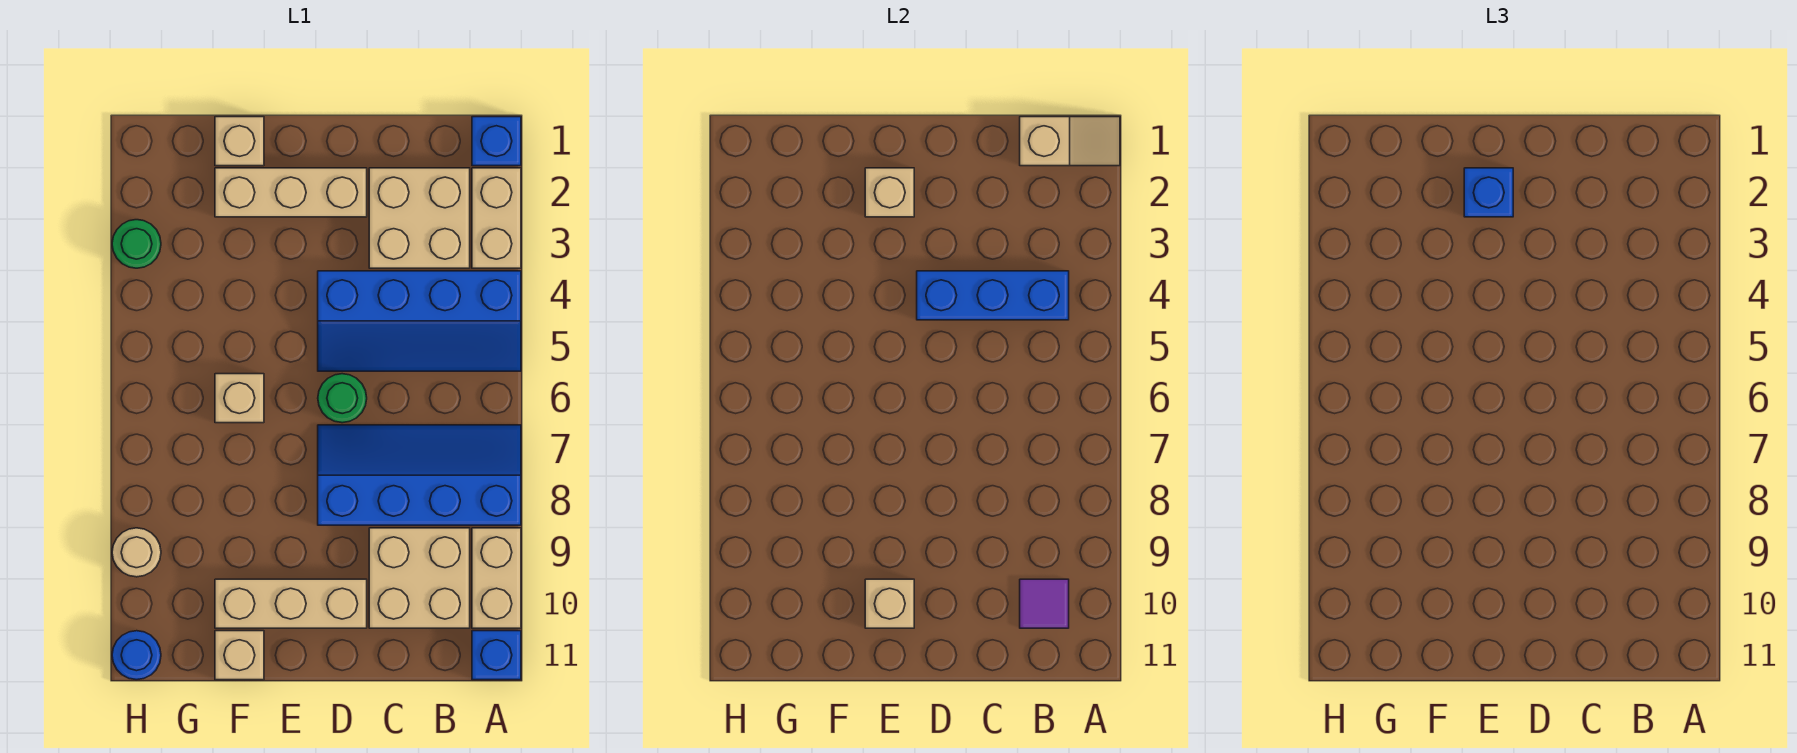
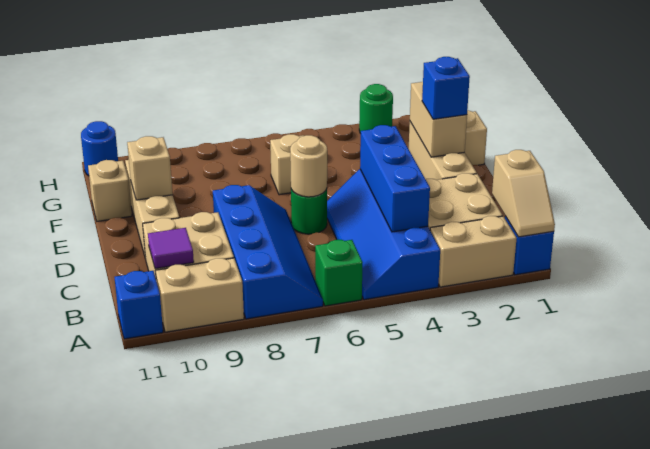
none -> green brick A6 level 1
tan brick E2 level 2 -> tan brick E2:F2 level 2
tan round brick H9 level 1 -> tan round brick D6 level 2

